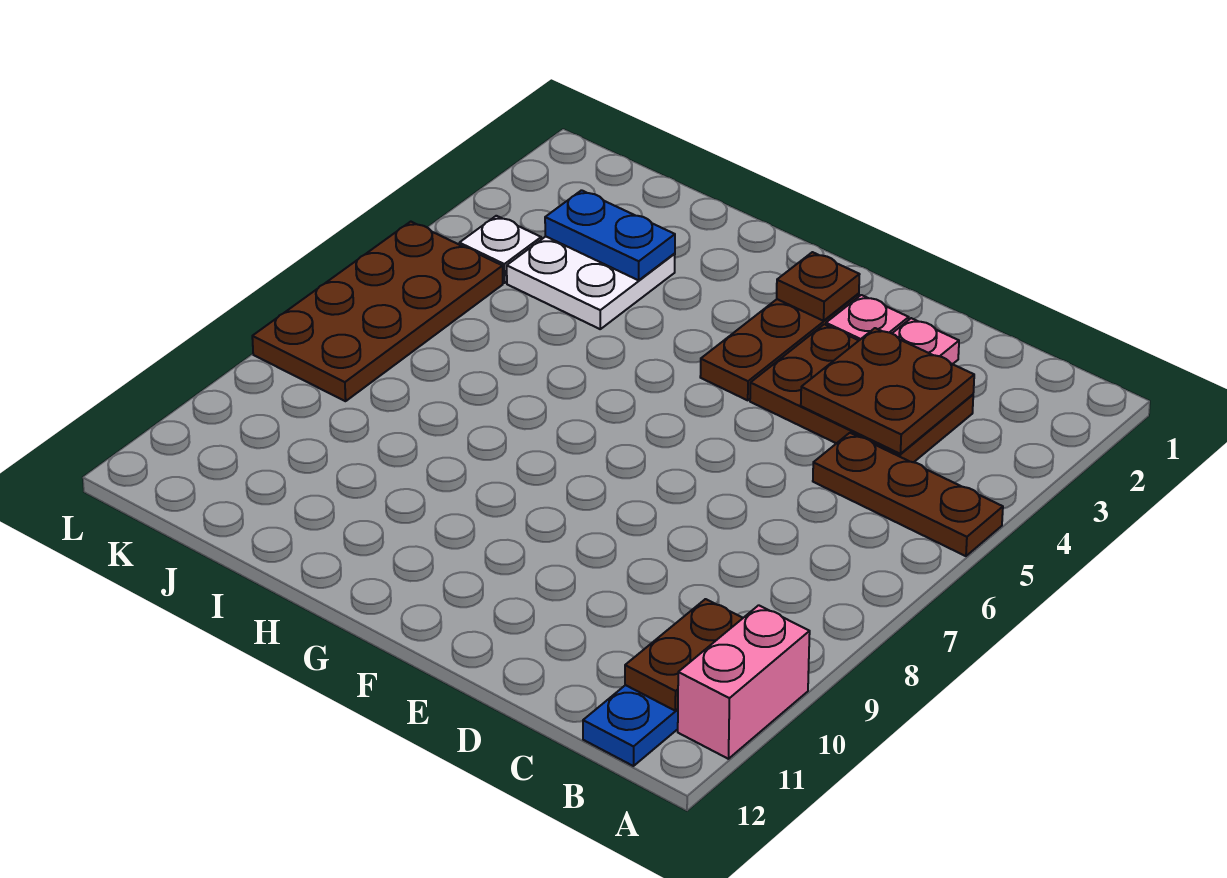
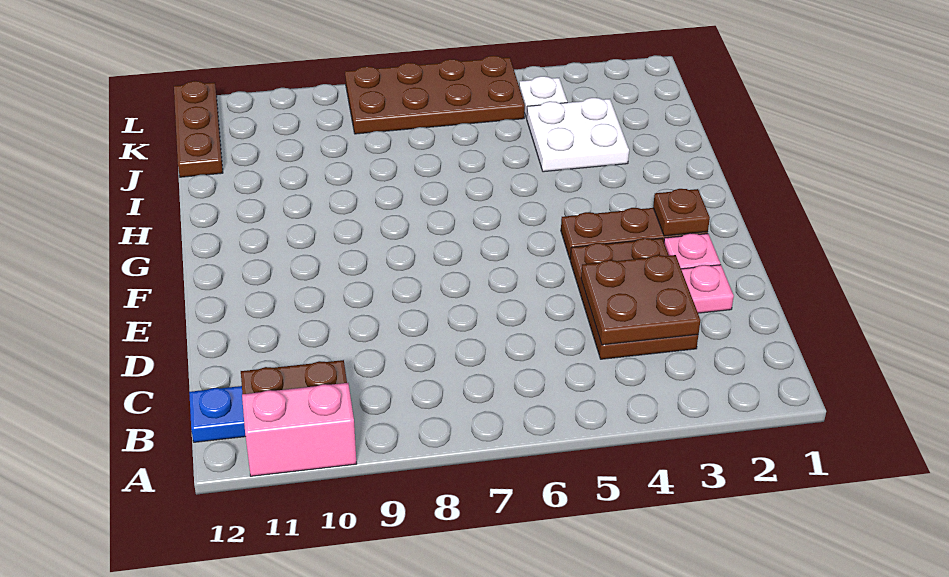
brown plate A5:C5 level 1 -> brown plate J12:L12 level 1
blue plate I3:J3 level 2 -> none

